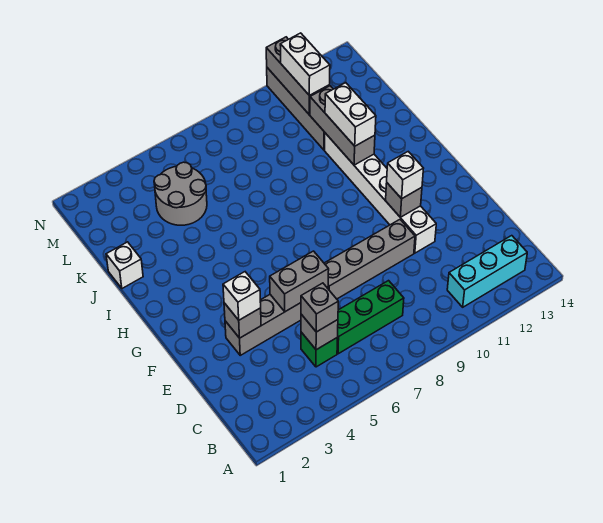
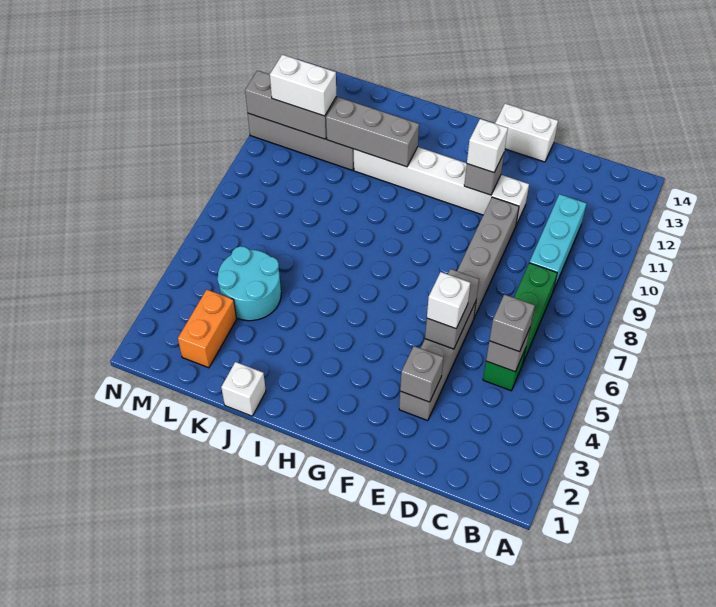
cyan brick B11:B13 level 1 -> cyan brick C9:C11 level 1
white brick E3 level 3 -> white brick E5 level 3
white brick I11:J11 level 3 -> white brick E14:F14 level 1
grey round brick K4:L5 level 1 -> cyan round brick K4:L5 level 1
none -> orange brick L2:L3 level 1

